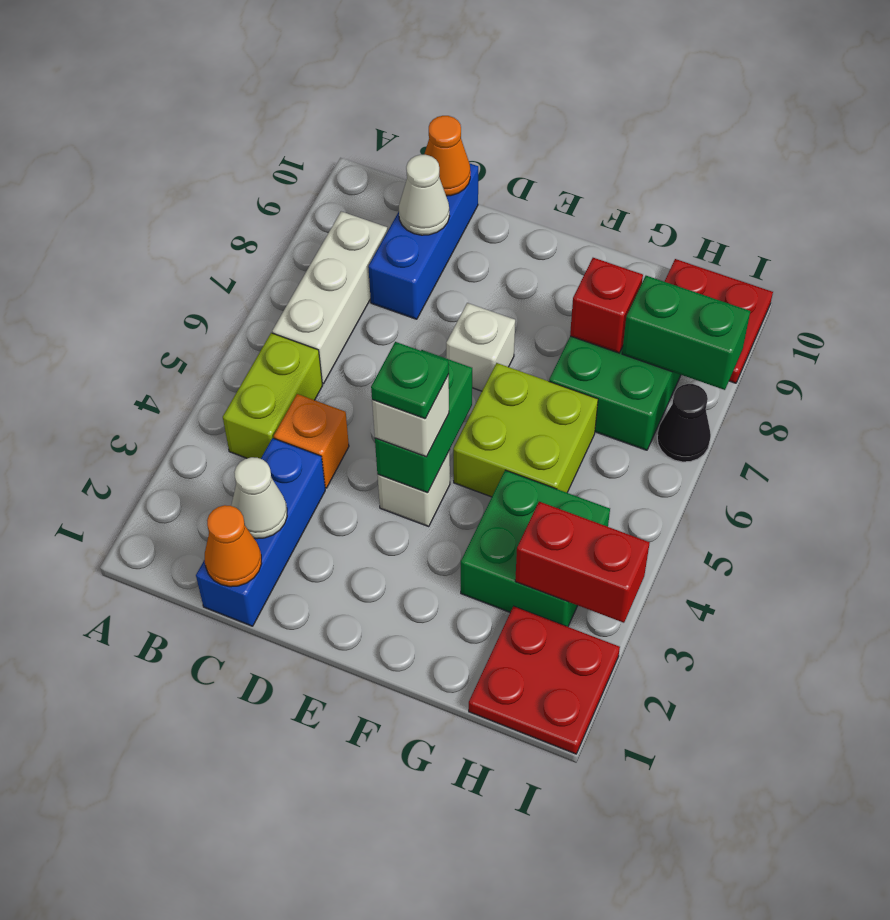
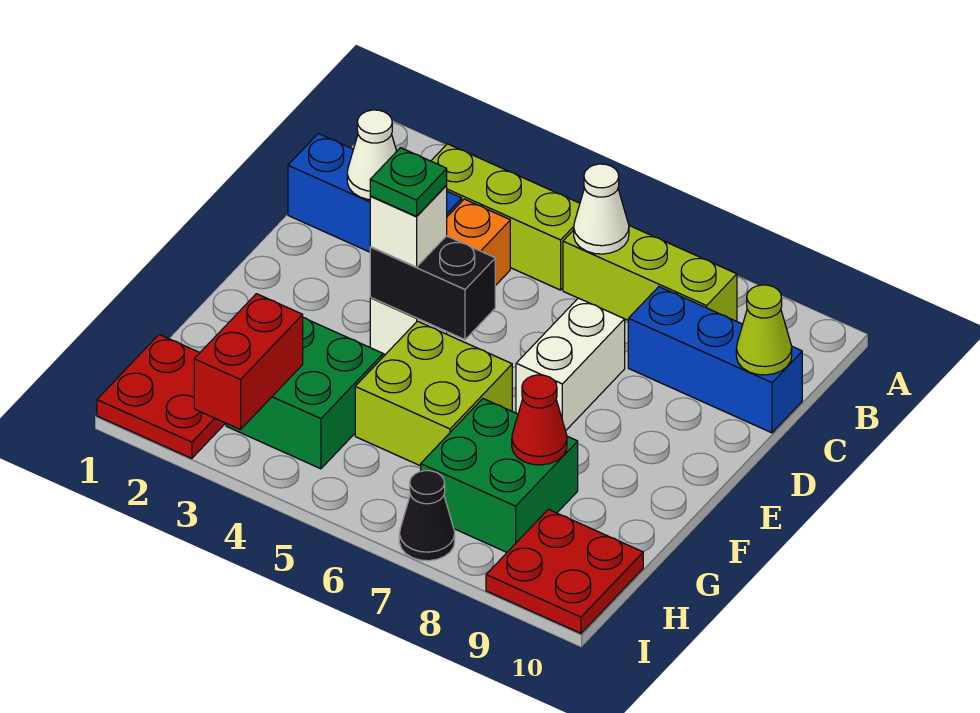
lime brick B4:B5 level 1 -> lime brick B3:B5 level 1
white brick B6:B8 level 1 -> lime brick B6:B8 level 1
orange cone C1 level 2 -> none
white cone C9 level 2 -> white cone B6 level 2
orange cone C10 level 2 -> lime cone C10 level 2
green brick E4:E5 level 2 -> black brick E4:E5 level 2
white brick E7 level 1 -> white brick D7:E7 level 1
red brick G8 level 2 -> red cone G8 level 2
green brick H8:I8 level 2 -> none

